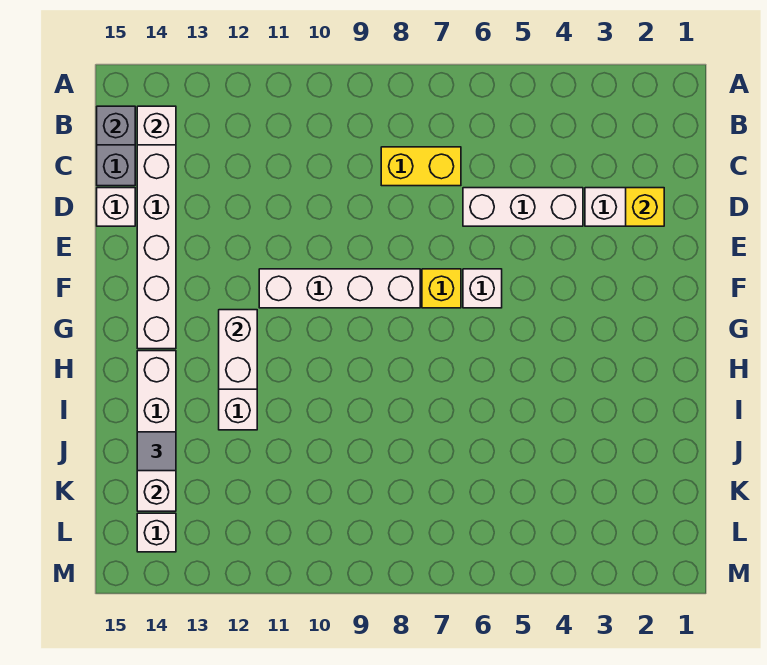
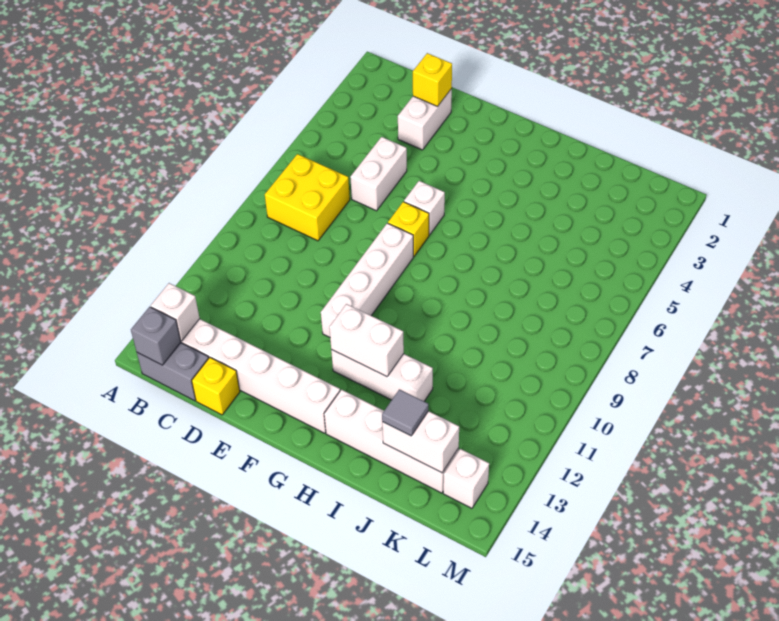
yellow brick C7:C8 level 1 -> yellow brick B7:C8 level 1
white brick D4:D6 level 1 -> white brick D5:D6 level 1
white brick D15 level 1 -> yellow brick D15 level 1

